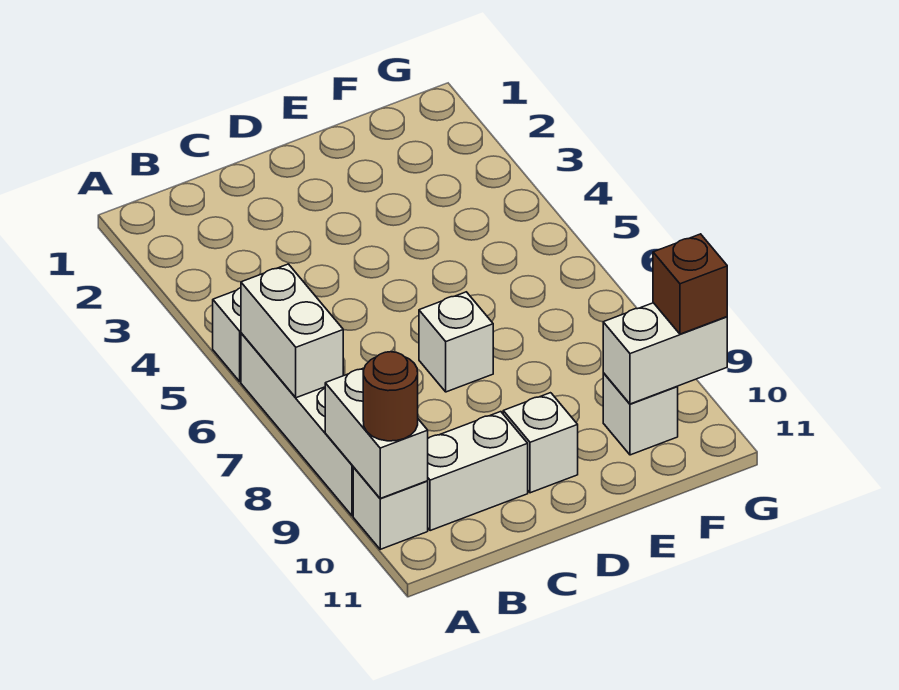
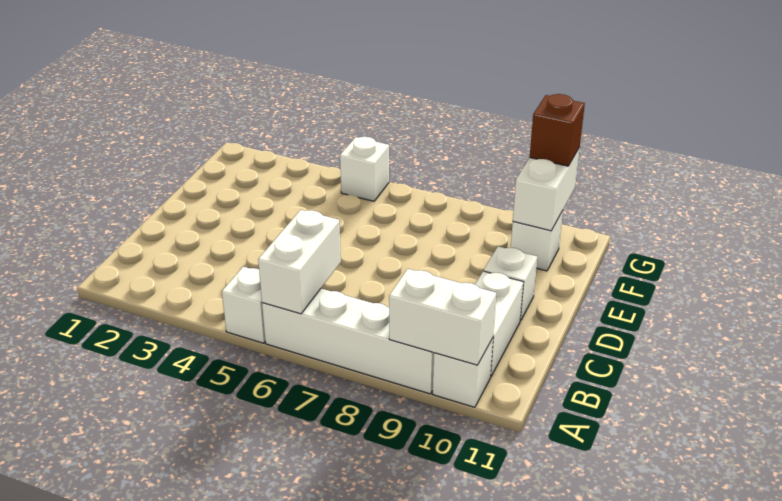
white brick A6:A7 level 2 -> white brick A6:B6 level 2
brown round brick A10 level 3 -> none
white brick D7 level 1 -> white brick G5 level 1

